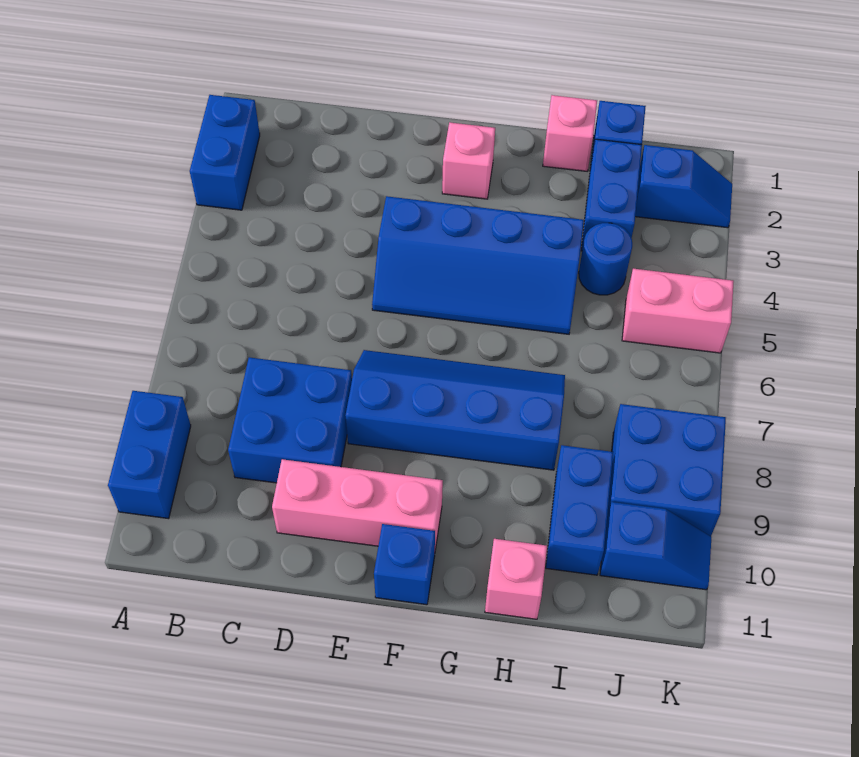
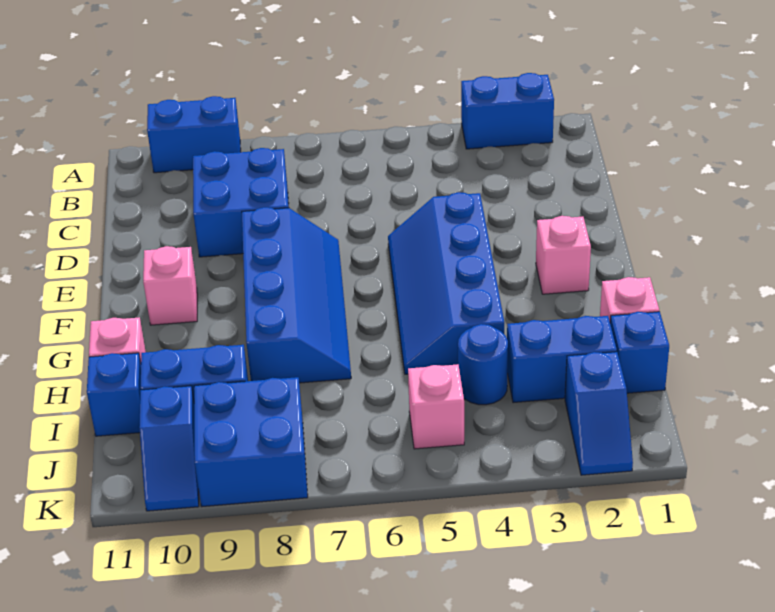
pink brick D10:F10 level 1 -> pink brick F10 level 1
blue brick F11 level 1 -> blue brick I11 level 1
pink brick J5:K5 level 1 -> pink brick J5 level 1

